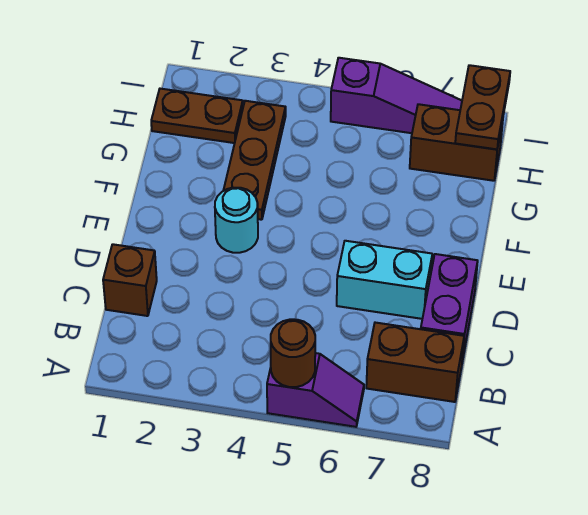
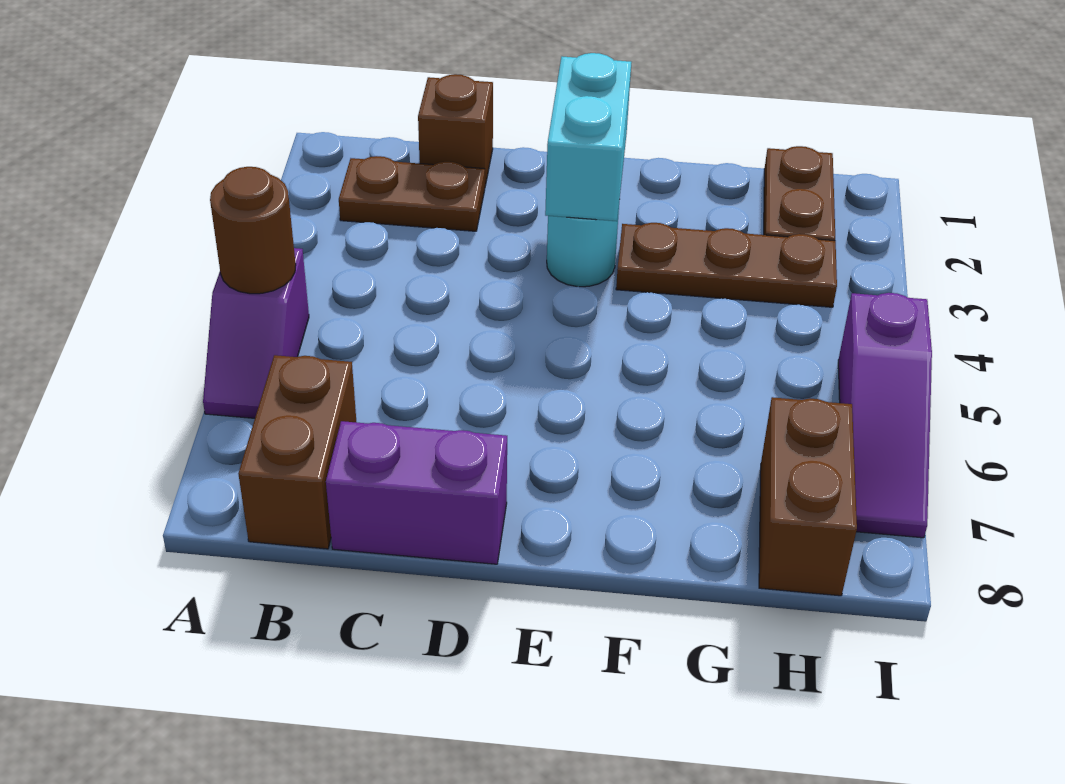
cyan brick D6:D7 level 1 -> cyan brick E2:E3 level 2
brown plate H8:I8 level 2 -> brown plate B2:C2 level 1

